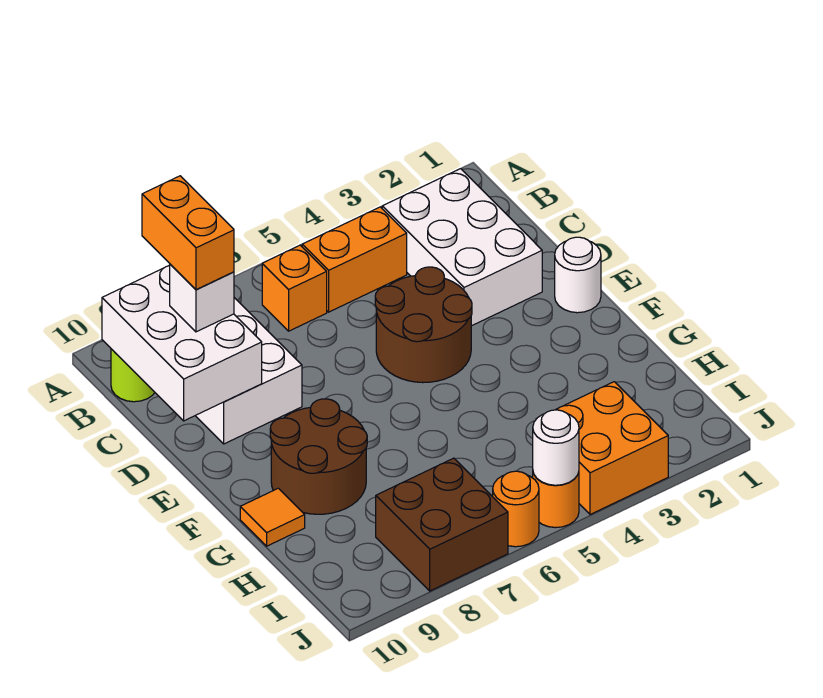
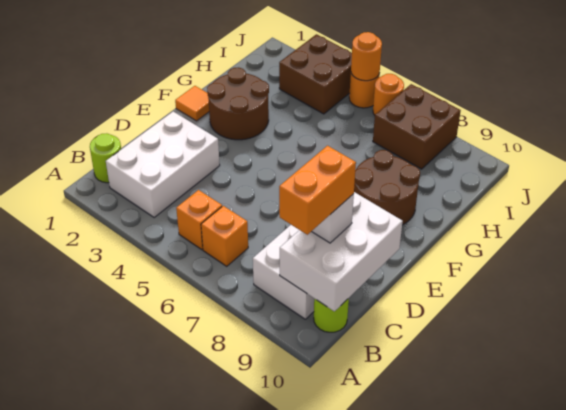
none -> lime round brick B1 level 1
orange brick B4:B5 level 1 -> orange brick B5 level 1
brown round brick D4:E5 level 1 -> brown round brick F2:G3 level 1
white round brick E1 level 1 -> none
orange tile G10 level 1 -> orange tile F1 level 1
orange brick I3:J4 level 1 -> brown brick I3:J4 level 1
white round brick J5 level 2 -> orange round brick J5 level 2

